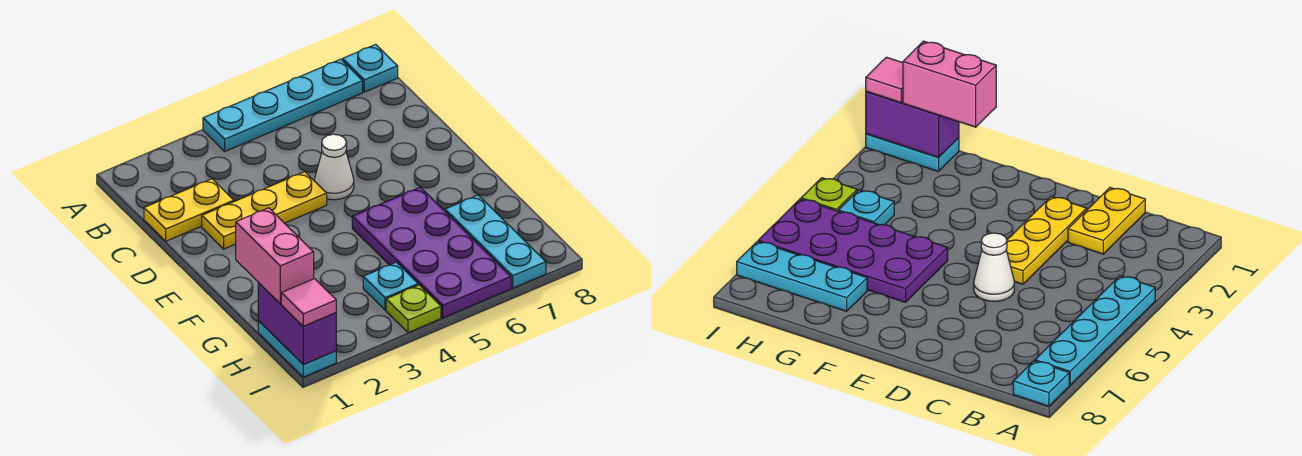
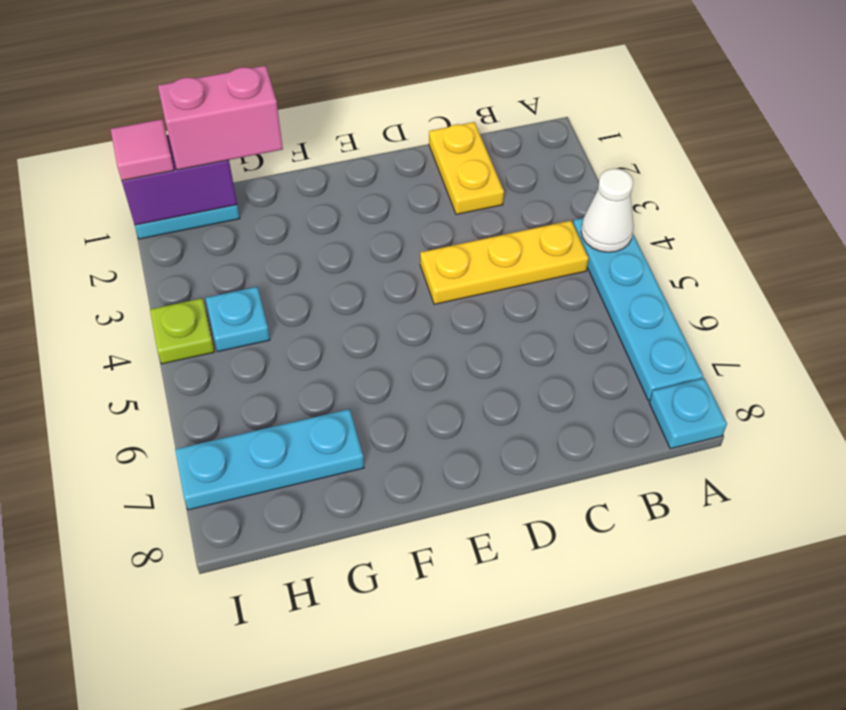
yellow plate D2:D4 level 1 -> yellow plate B4:D4 level 1
white cone D5 level 1 -> white cone A4 level 2
purple plate F5:I6 level 1 -> none

